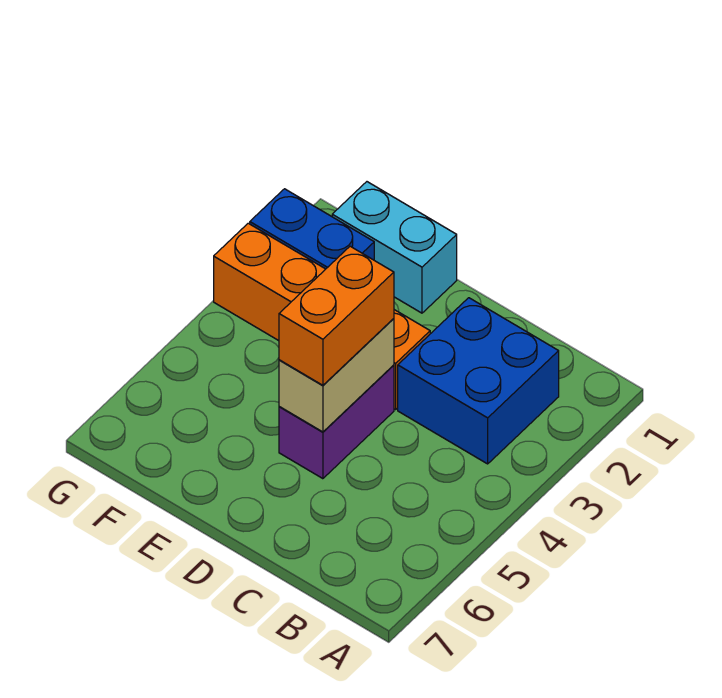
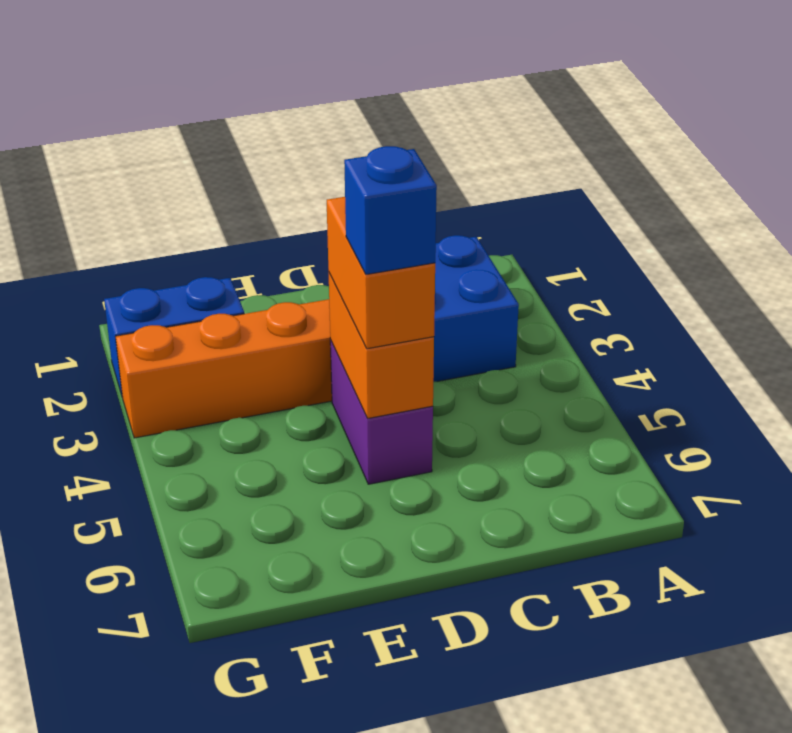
tan brick D4:D5 level 2 -> orange brick D4:D5 level 2
none -> blue brick D5 level 4
cyan brick E1:F1 level 1 -> none

